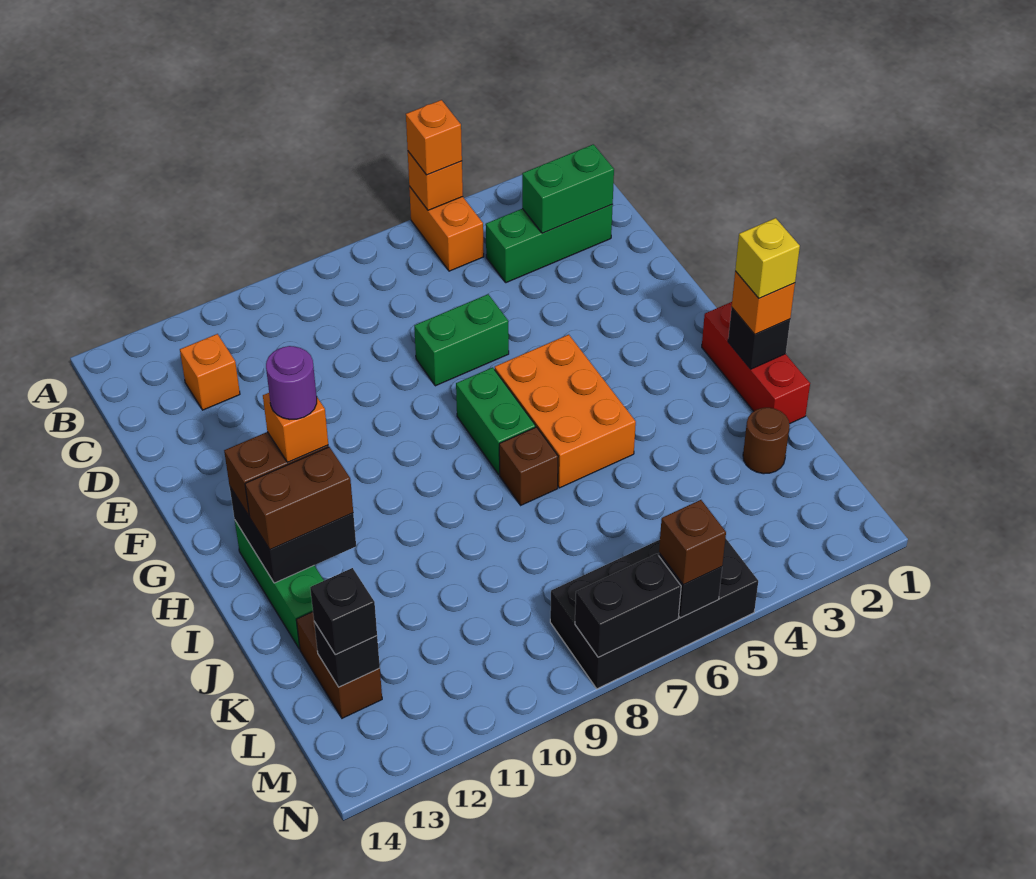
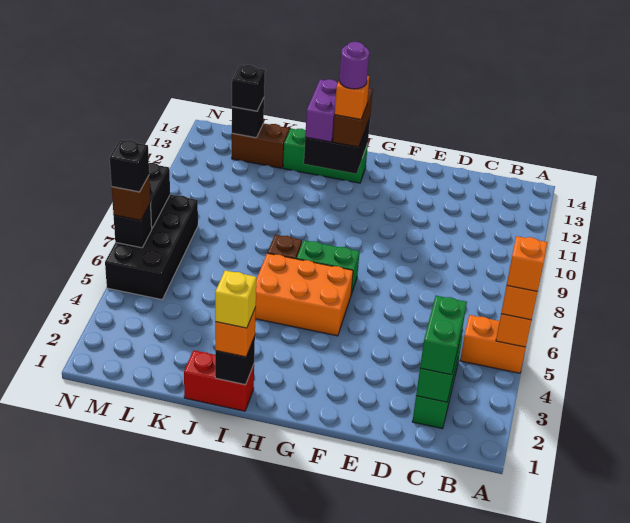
orange brick C12 level 1 -> orange brick A5 level 4
green brick E6:E7 level 1 -> green brick C2:C3 level 3
red brick H1:J1 level 1 -> red brick I1:J1 level 1
brown brick I12:I13 level 3 -> purple brick I12:I13 level 3
brown round brick K2 level 1 -> none
none -> black brick N6 level 4

